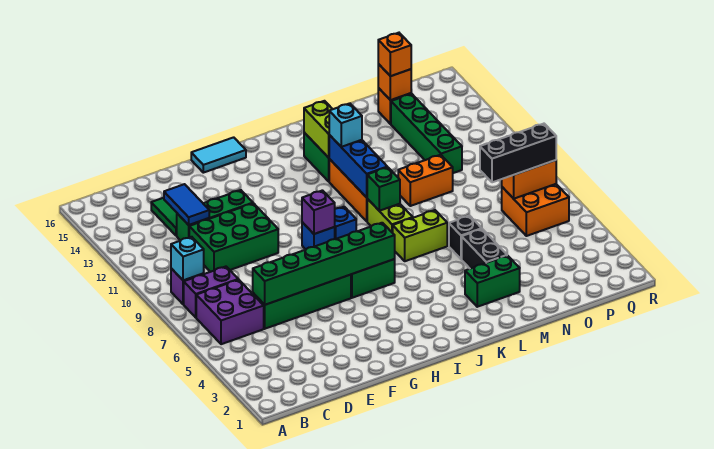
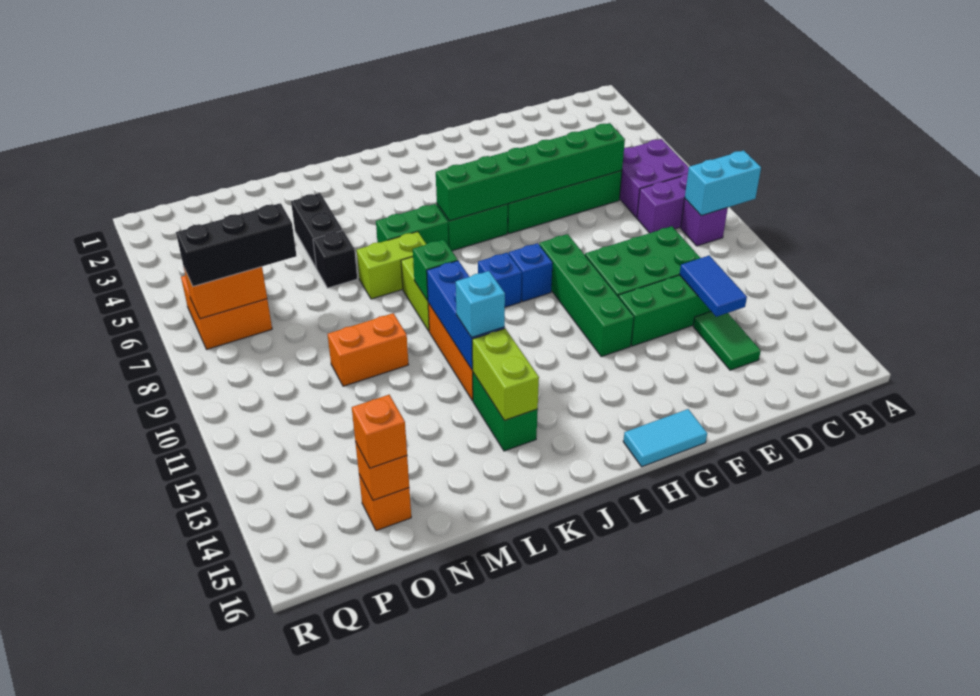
cyan brick B9 level 2 -> cyan brick A9:B9 level 2
purple brick H9 level 2 -> none
green brick L3:M3 level 1 -> green brick J6:K6 level 1
green brick O11:O14 level 1 -> green brick G9:G12 level 1

